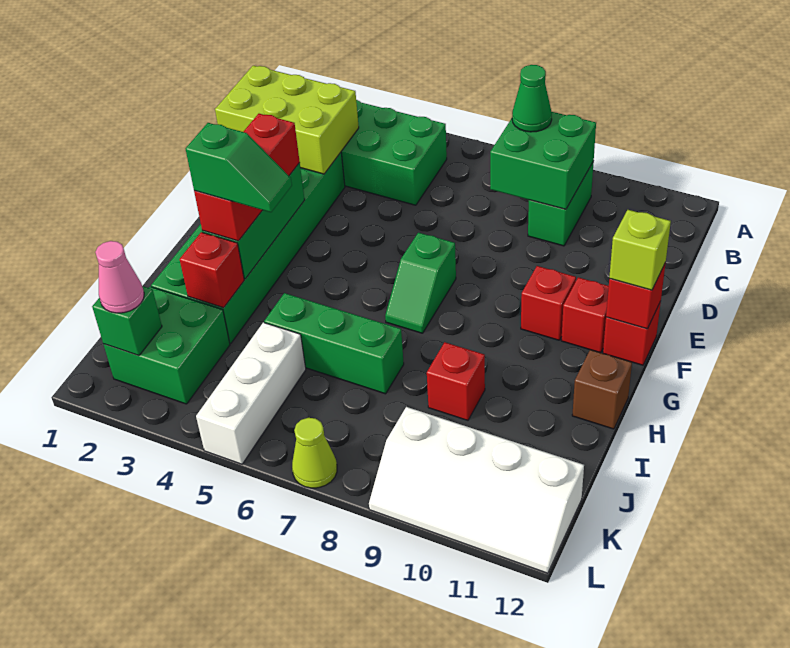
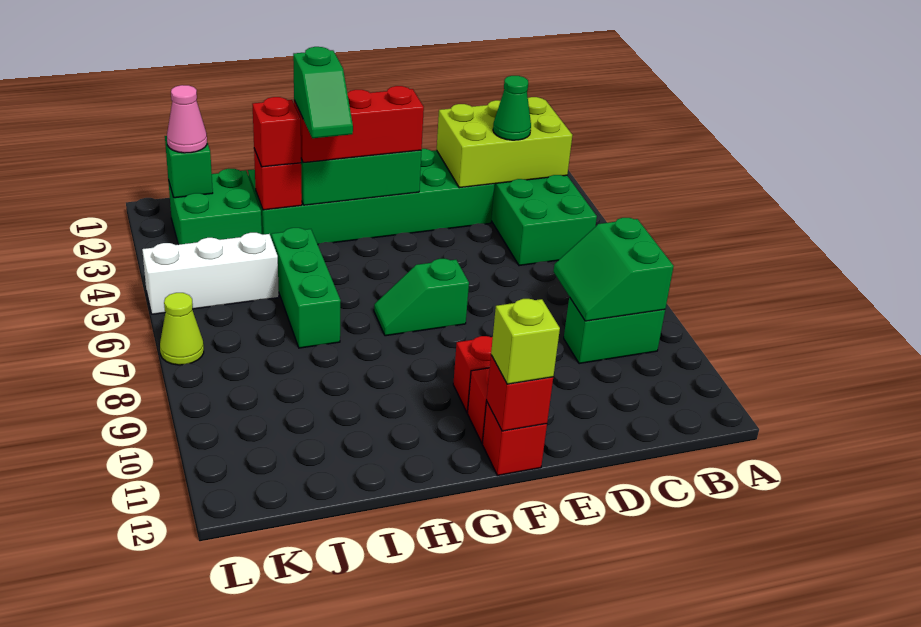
green brick B8:C9 level 2 -> green slope B8:C9 level 2 top B
green cone B8 level 3 -> green cone C3 level 3
lime brick C1:D3 level 2 -> lime brick B2:D3 level 2
brown brick H12 level 1 -> none
red brick I9 level 1 -> red brick I3 level 3
white slope K9:L12 level 1 top K -> none

